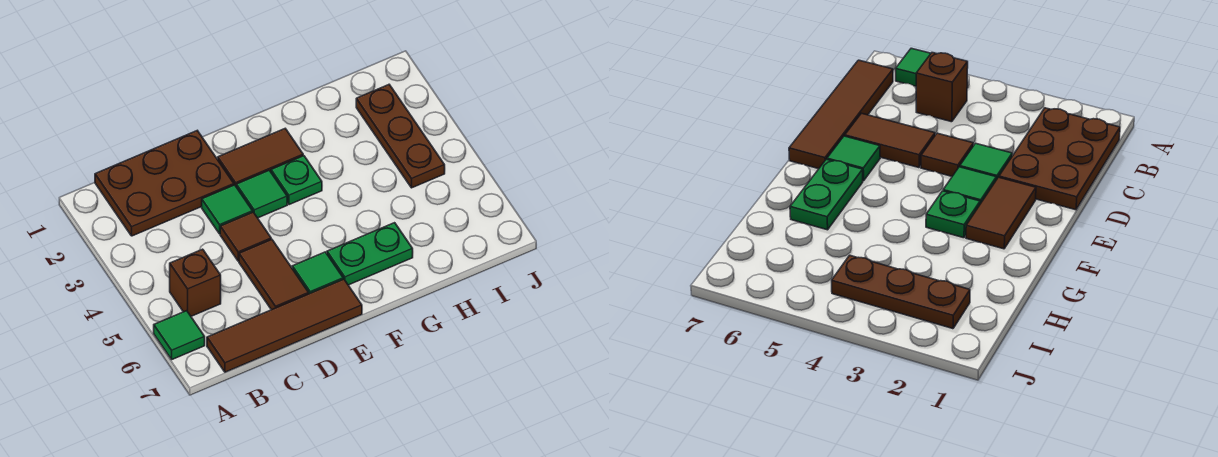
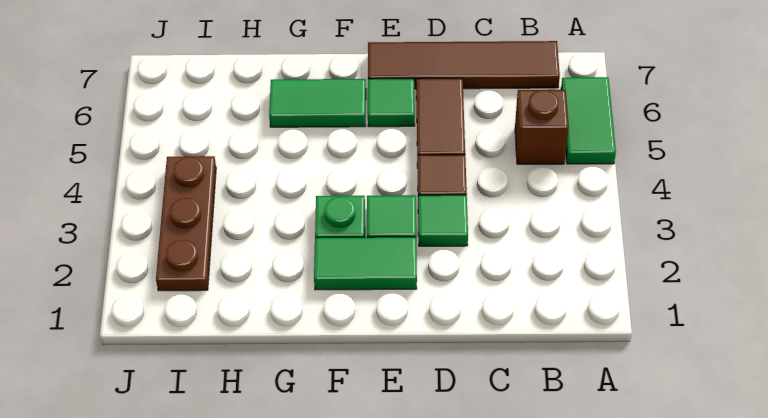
green tile A6 level 1 -> green tile A5:A6 level 1
brown plate B1:D2 level 1 -> none
brown tile E2:F2 level 1 -> green tile E2:F2 level 1
green plate F6:G6 level 1 -> green tile F6:G6 level 1

